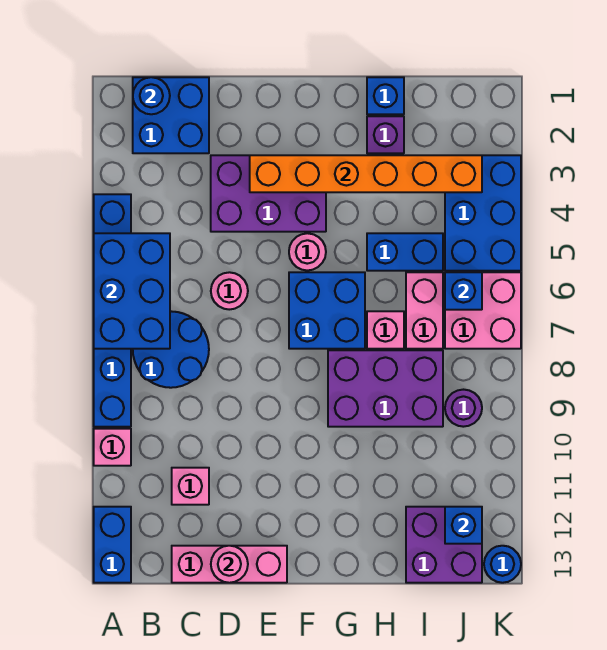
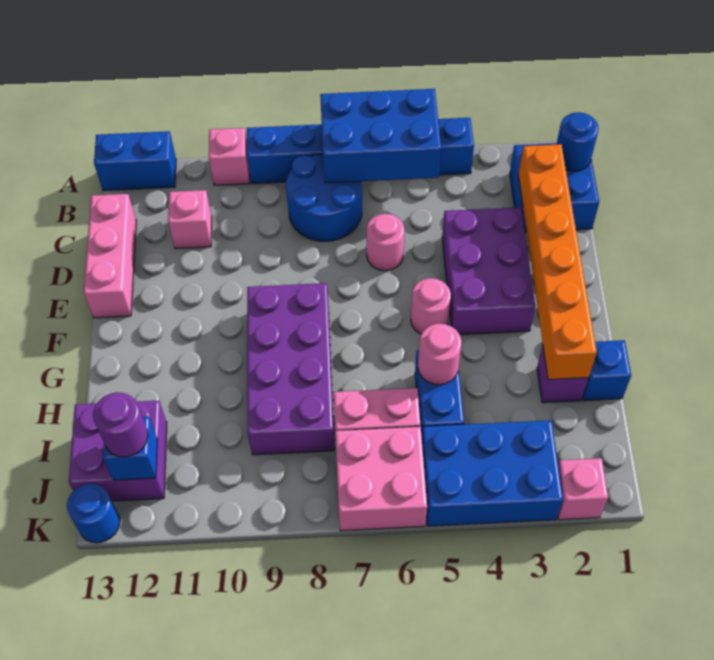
pink round brick D13 level 2 -> pink round brick H5 level 2
orange brick E3:J3 level 2 -> orange brick C2:H2 level 2
blue brick F6:G7 level 1 -> none
purple brick G8:I9 level 1 -> purple brick F8:I9 level 1
pink brick H7 level 1 -> pink brick K2 level 1
blue brick J6 level 2 -> none
purple round brick J9 level 1 -> purple round brick J12 level 3

